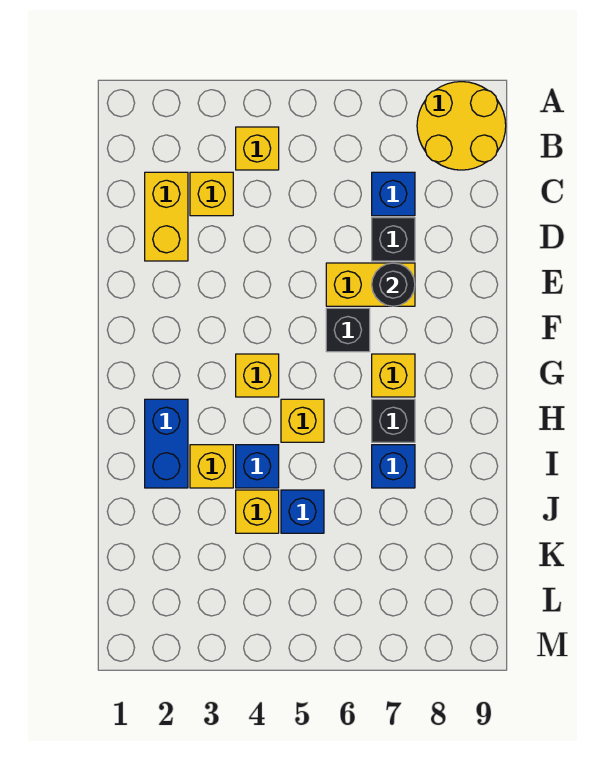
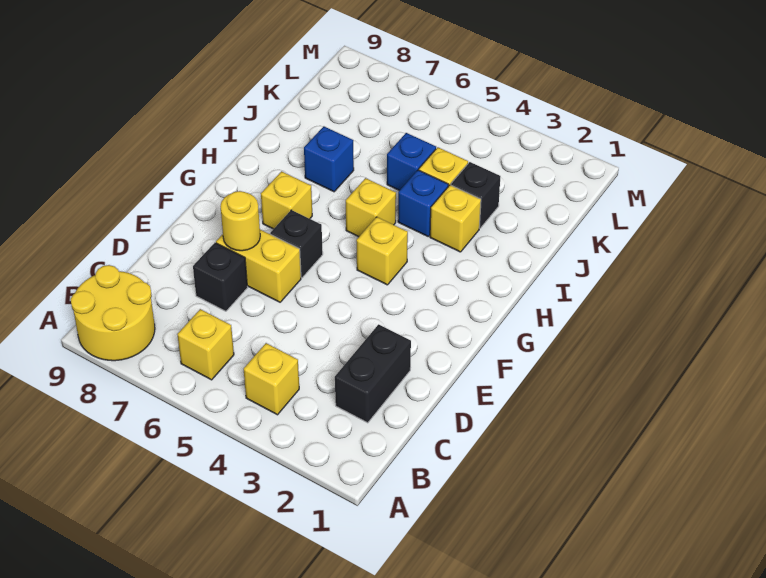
yellow brick C2:D2 level 1 -> black brick C2:D2 level 1
yellow brick C3 level 1 -> yellow brick B6 level 1
blue brick C7 level 1 -> none
black round brick E7 level 2 -> yellow round brick E7 level 2
blue brick H2:I2 level 1 -> none
black brick H7 level 1 -> black brick J3 level 1

